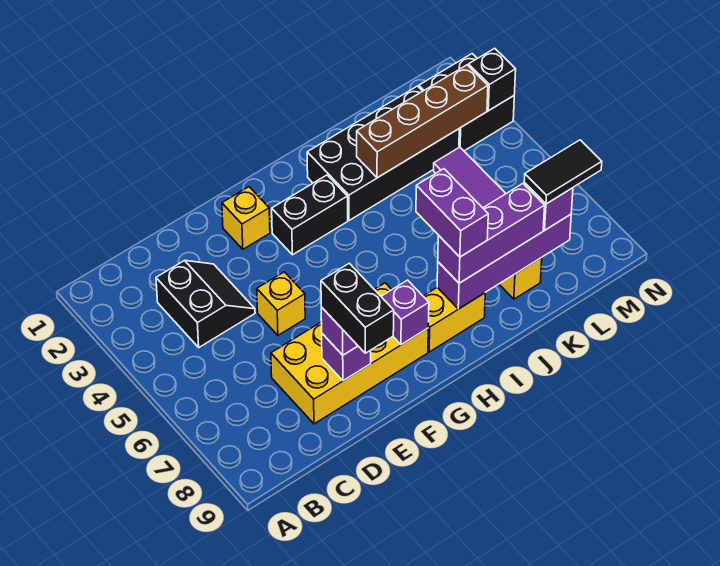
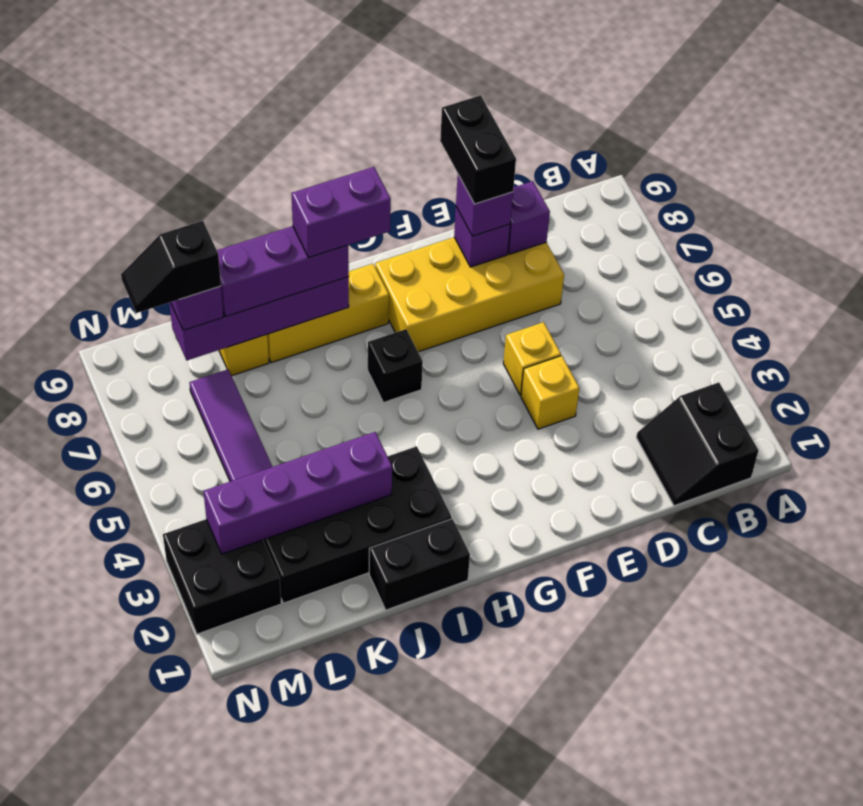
black slope C3:D4 level 1 top C -> black slope B1:C2 level 1 top B
yellow brick F2 level 1 -> yellow brick E4 level 1
black brick G3:H3 level 1 -> black brick I1:J1 level 1
purple brick G8 level 2 -> purple brick D8 level 2
yellow brick H8:I8 level 1 -> yellow brick H8:J8 level 1
purple brick I7:I8 level 4 -> purple brick H8:I8 level 4
brown brick J3:M3 level 2 -> purple brick J3:M3 level 2
black tile L8:M8 level 4 -> black slope L8:M8 level 4 top L
black brick N3 level 2 -> black brick H6 level 1

